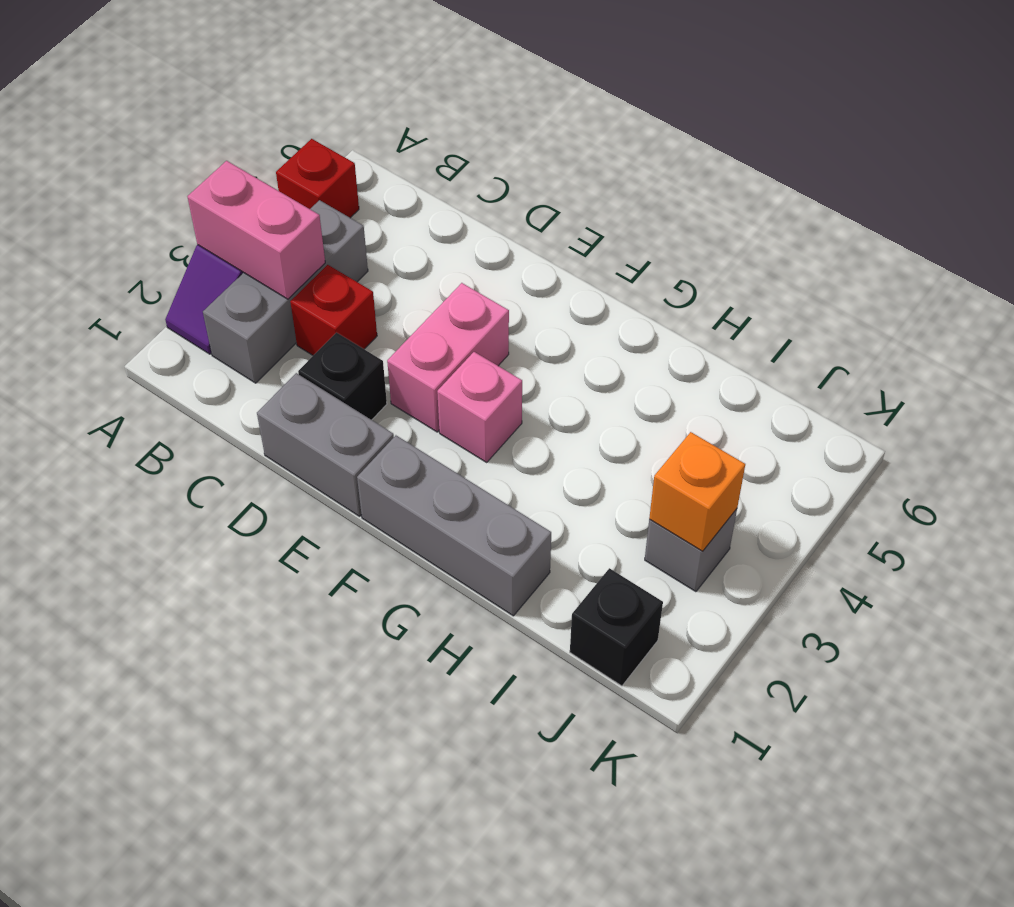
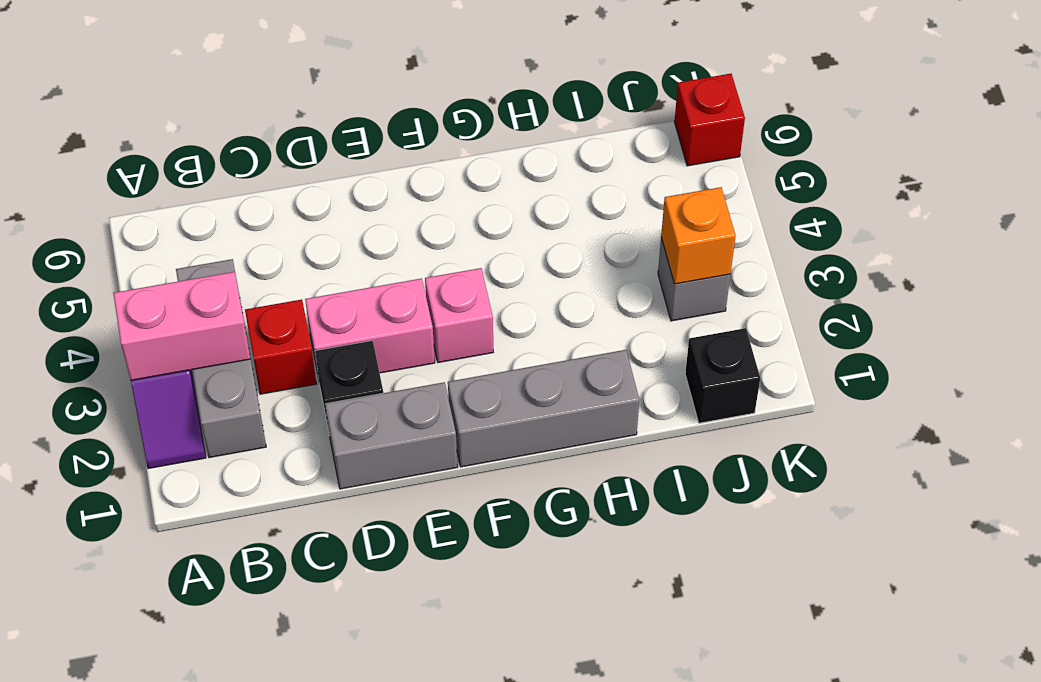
red brick A5 level 1 -> red brick K6 level 1
pink brick E3:E4 level 1 -> pink brick D3:E3 level 1

